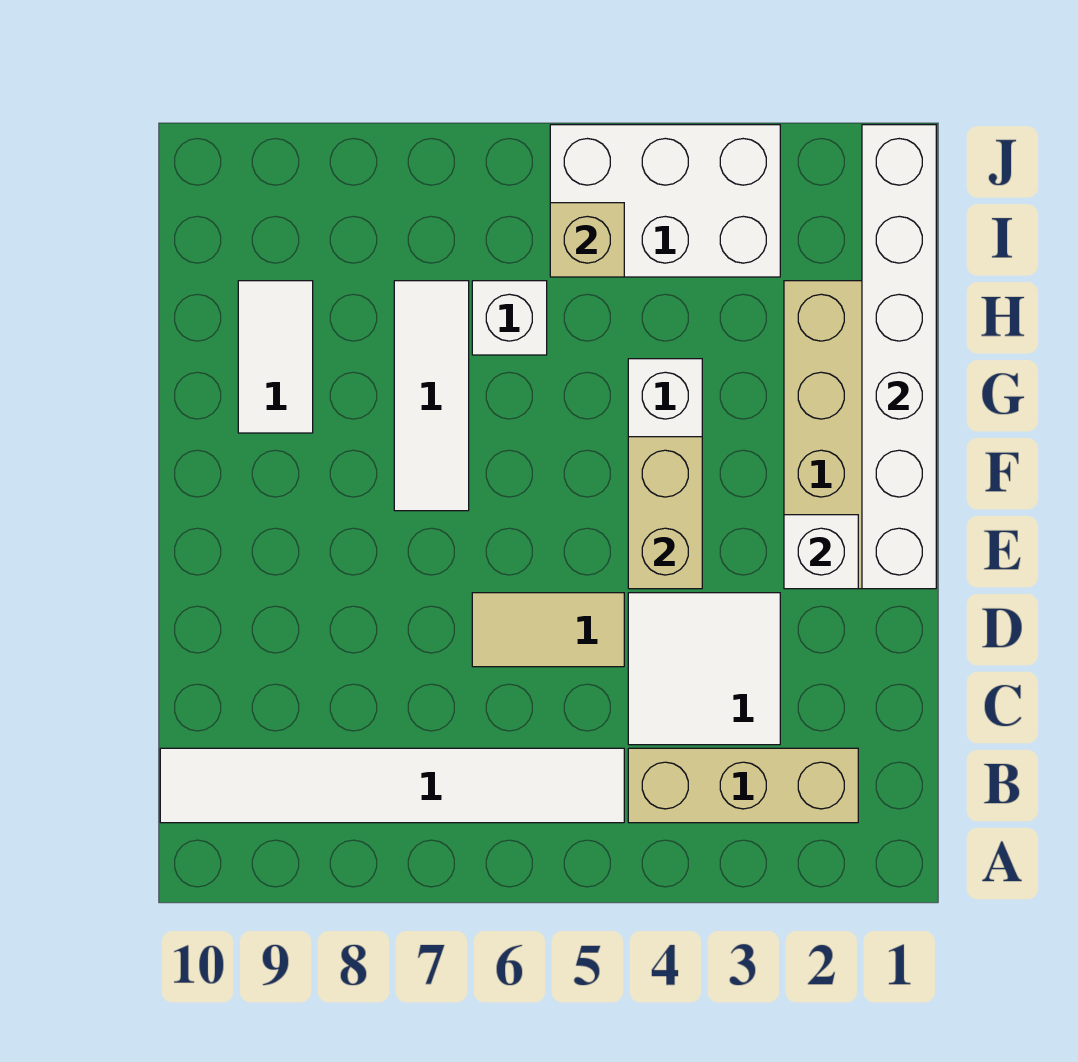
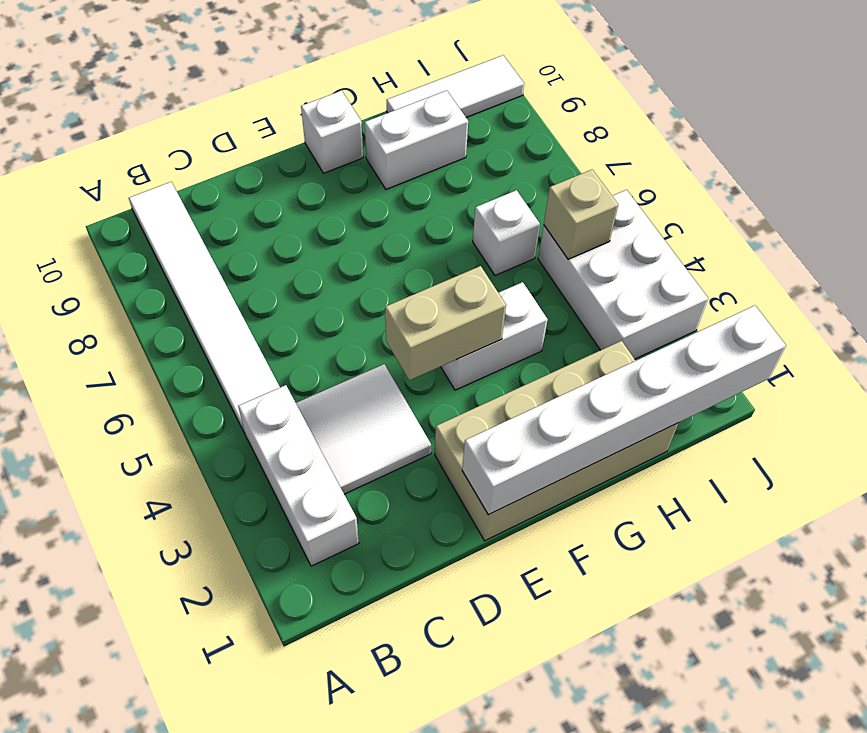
tan brick B2:B4 level 1 -> white brick B2:B4 level 1
tan tile D5:D6 level 1 -> none
white brick E2 level 2 -> white brick F10 level 1
white tile F7:H7 level 1 -> white tile H10:J10 level 1
white tile G9:H9 level 1 -> white brick G9:H9 level 1

